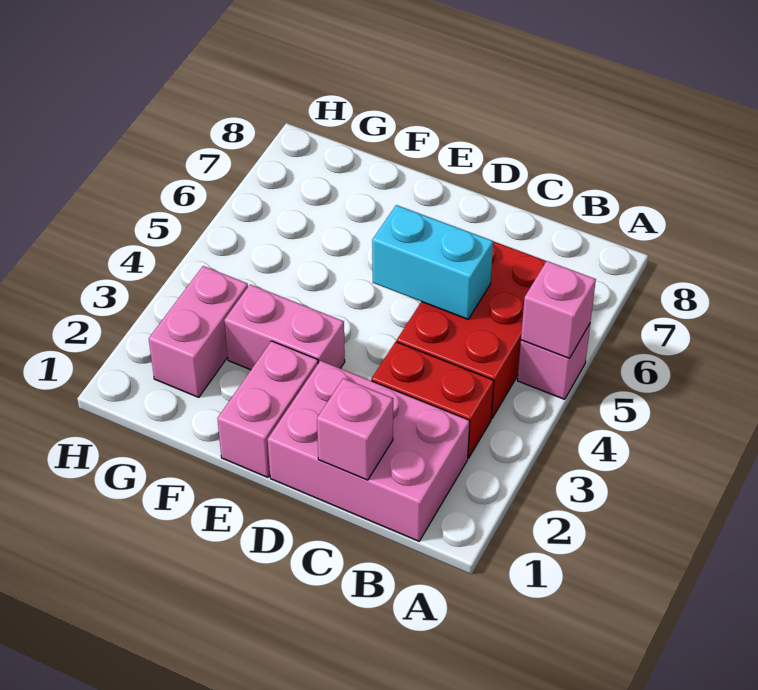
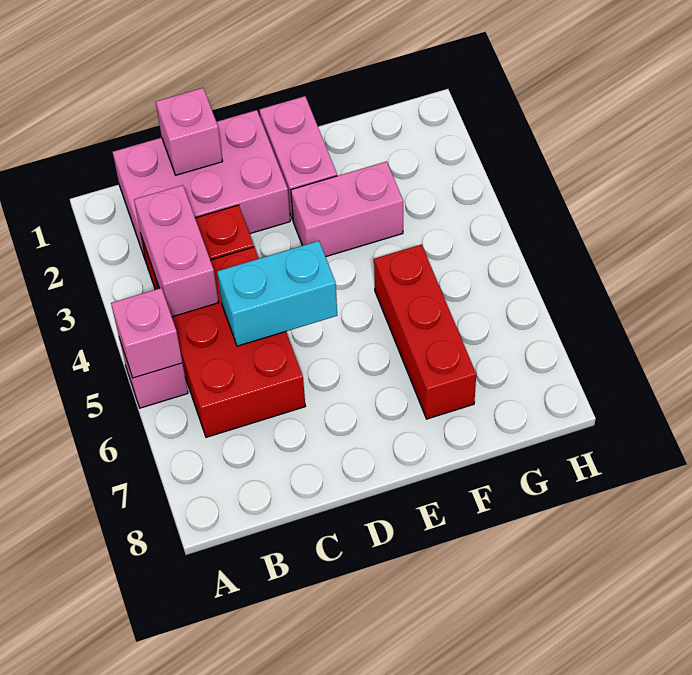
none -> red brick F5:F7 level 1
pink brick G2:G3 level 1 -> pink brick B3:B4 level 2

